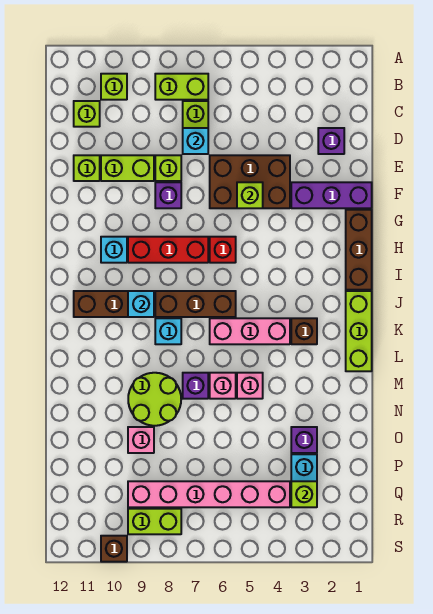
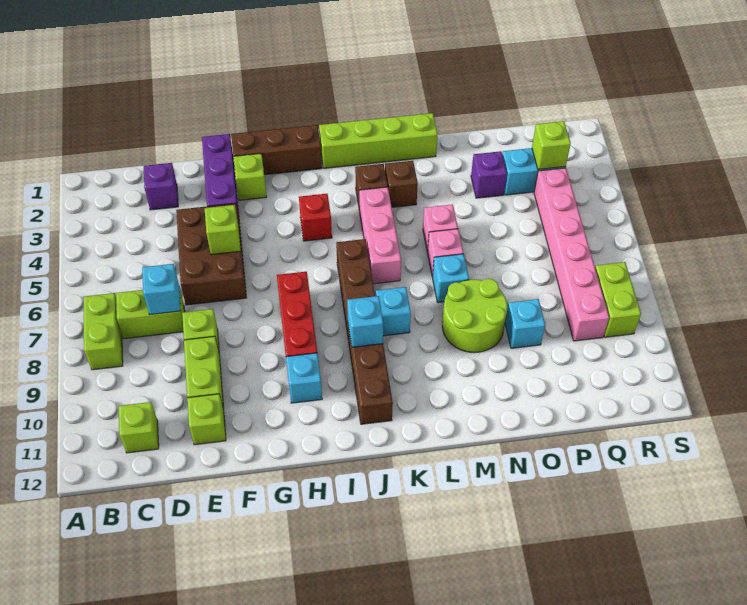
lime brick B10 level 1 -> lime brick G2 level 1
purple brick F8 level 1 -> none
red brick H6 level 1 -> red brick I4 level 1
lime brick J1:L1 level 1 -> lime brick J1:M1 level 1
purple brick M7 level 1 -> cyan brick M7 level 1
pink brick O9 level 1 -> cyan brick O9 level 1
brown brick S10 level 1 -> brown brick L3 level 1

